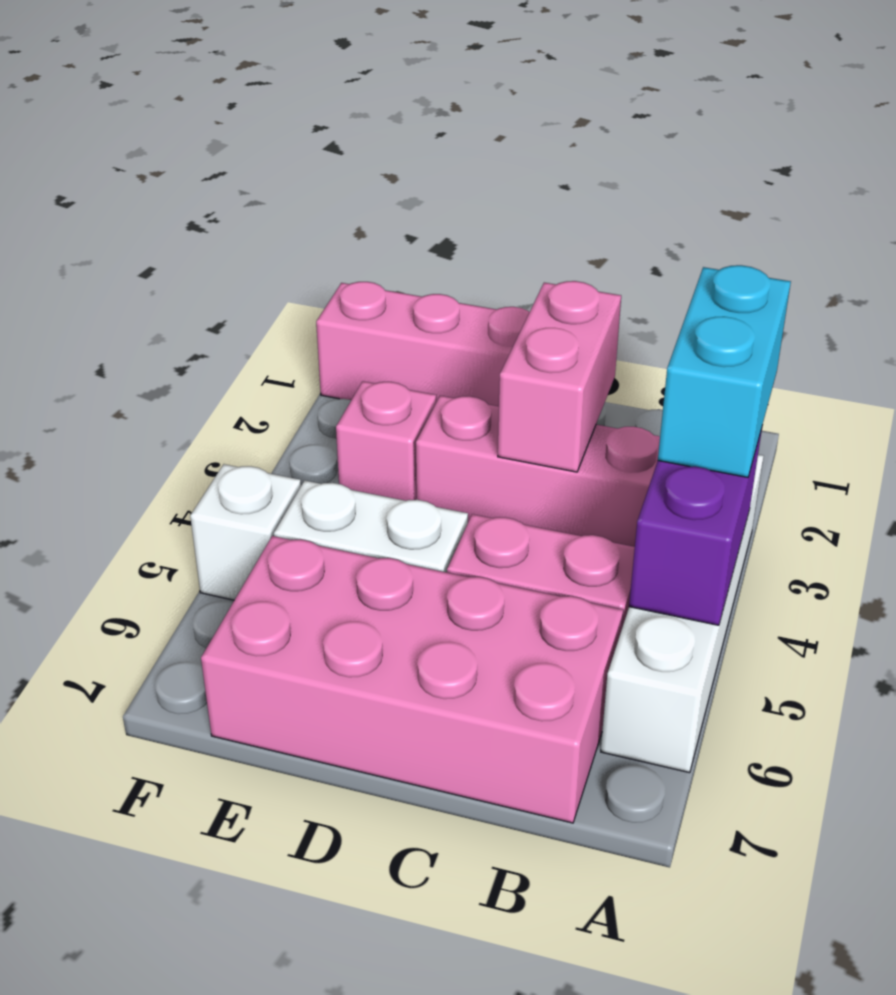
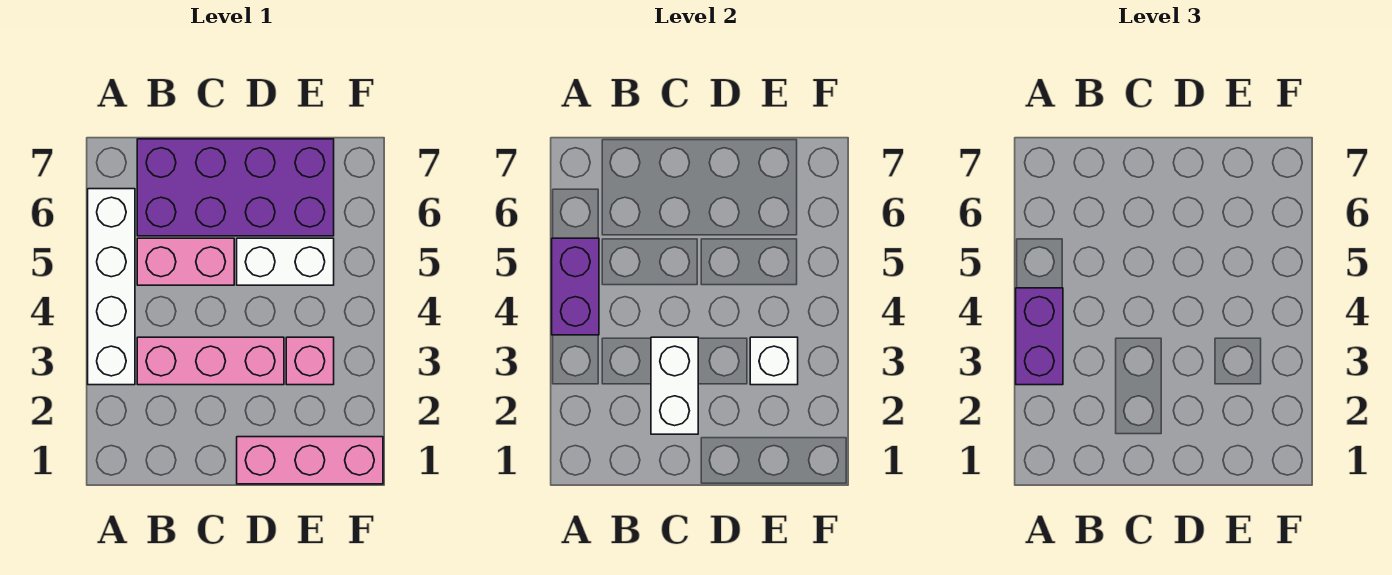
cyan brick A3:A4 level 3 -> purple brick A3:A4 level 3
pink brick B6:E7 level 1 -> purple brick B6:E7 level 1
pink brick C2:C3 level 2 -> white brick C2:C3 level 2
white brick F5 level 1 -> white brick E3 level 2

